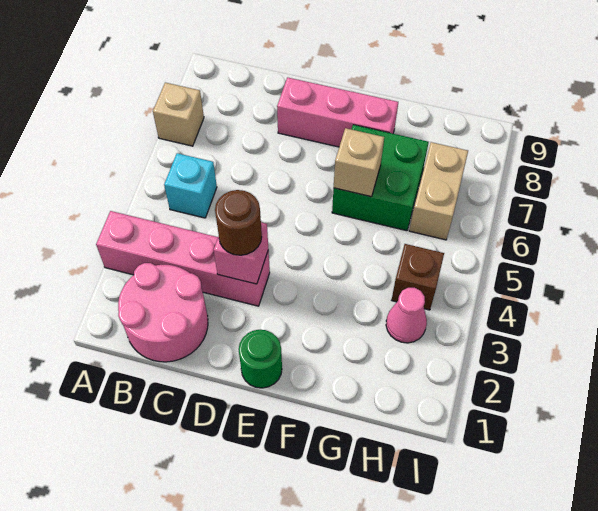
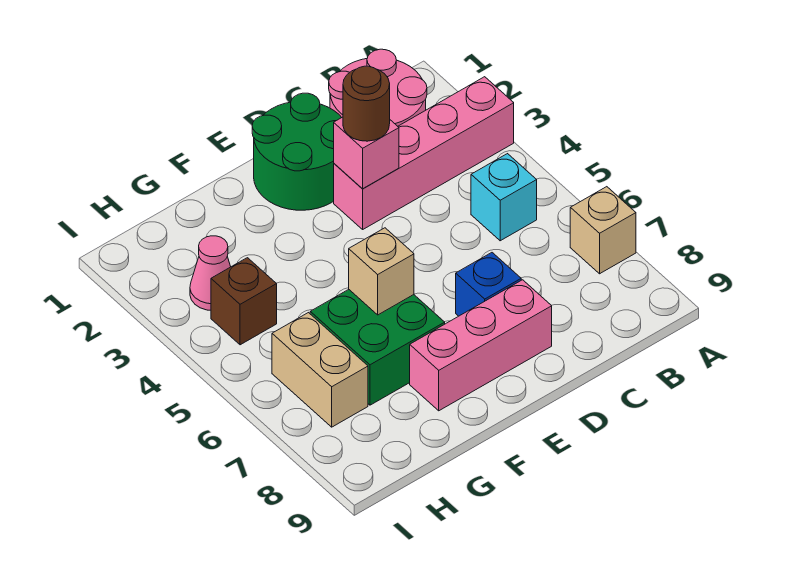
none -> blue brick D7 level 1
green round brick E1 level 1 -> green round brick D1:E2 level 1

